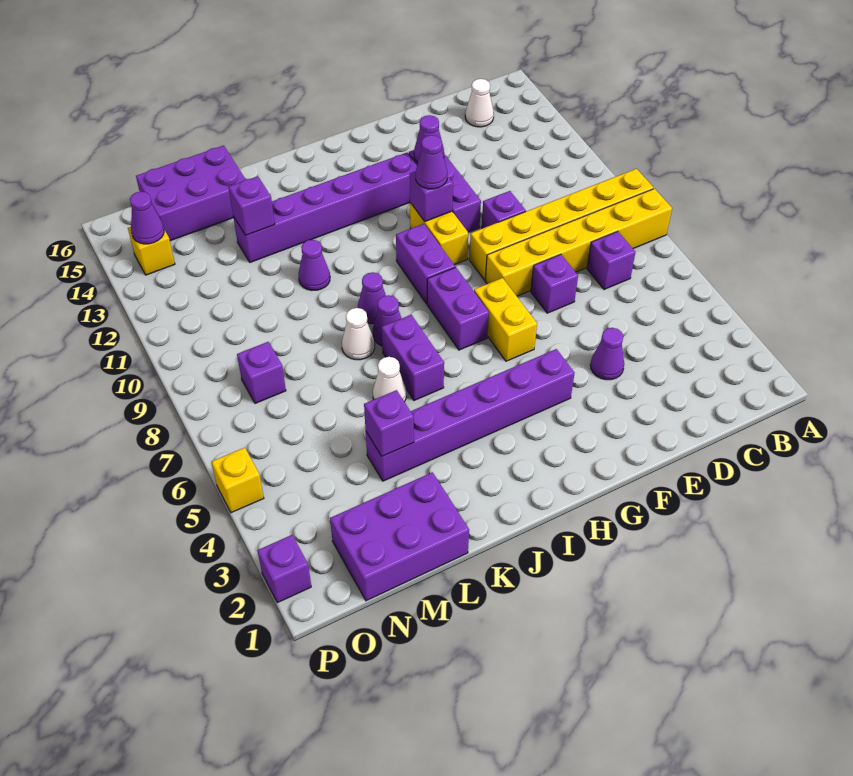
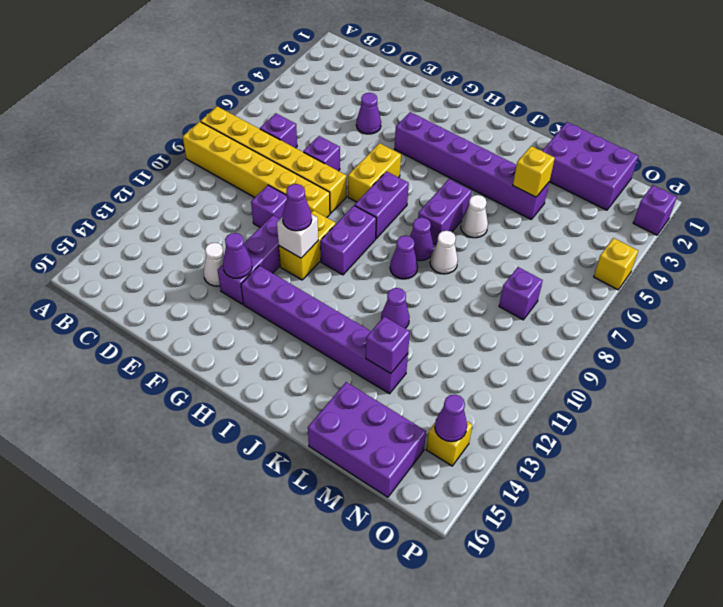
white cone C15 level 1 -> white cone E13 level 1
purple brick G11 level 2 -> white brick G11 level 2
purple brick L4 level 2 -> yellow brick L4 level 2

